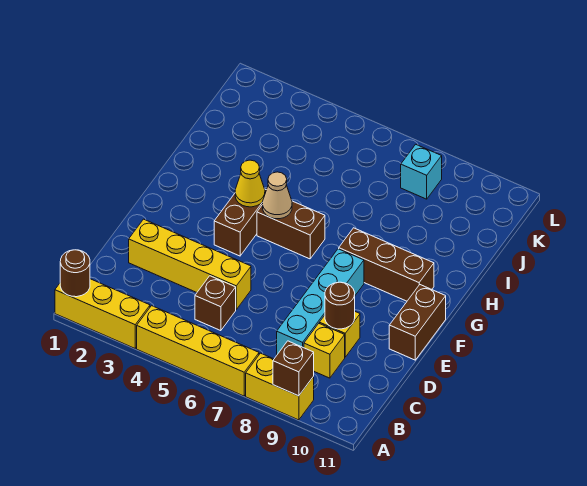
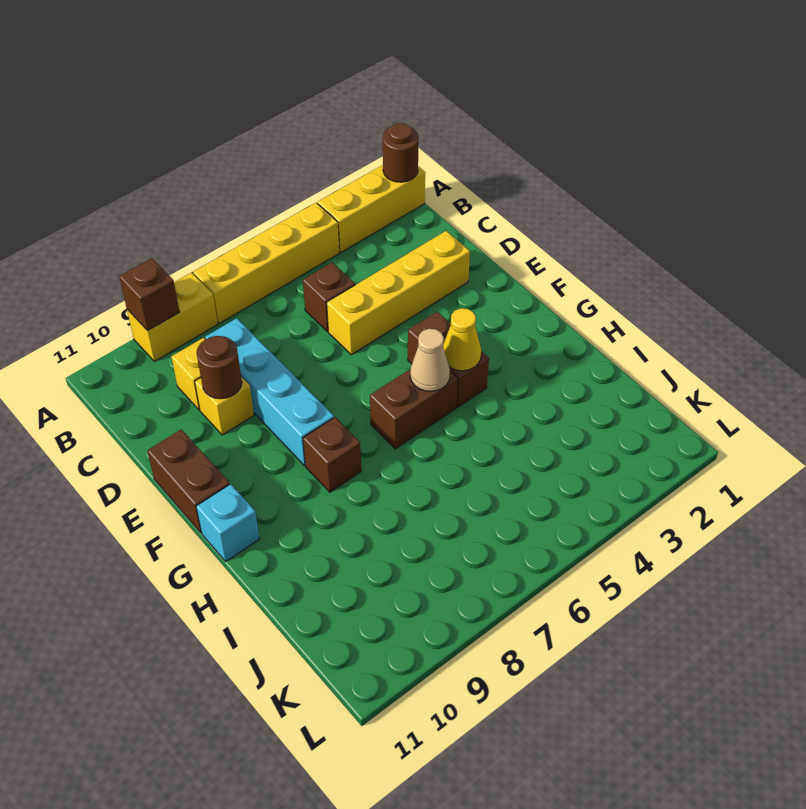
brown brick G8:G10 level 1 -> brown brick G8 level 1
cyan brick K8 level 1 -> cyan brick G11 level 1

